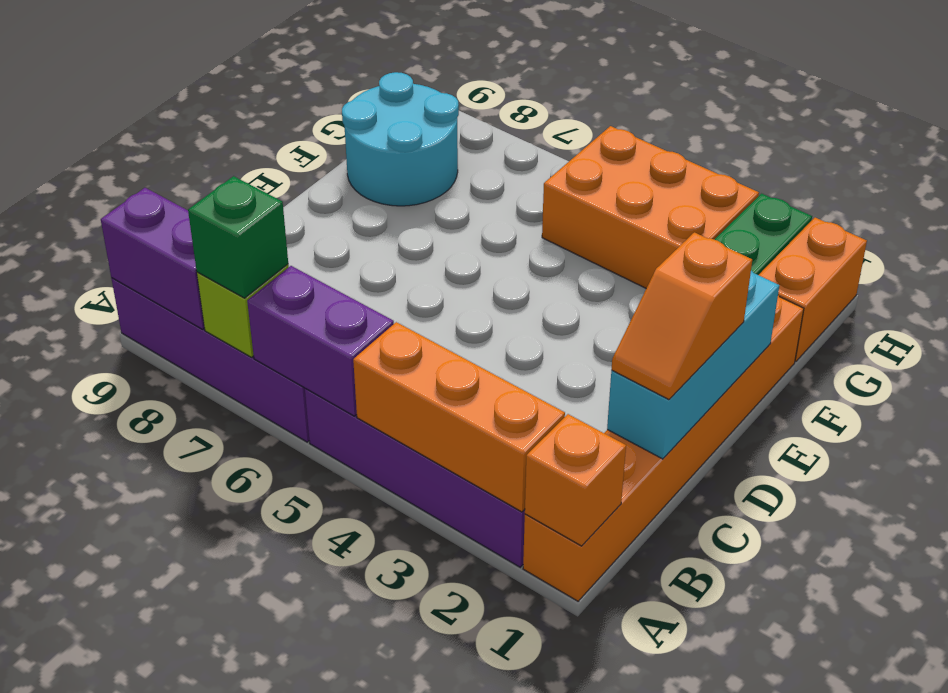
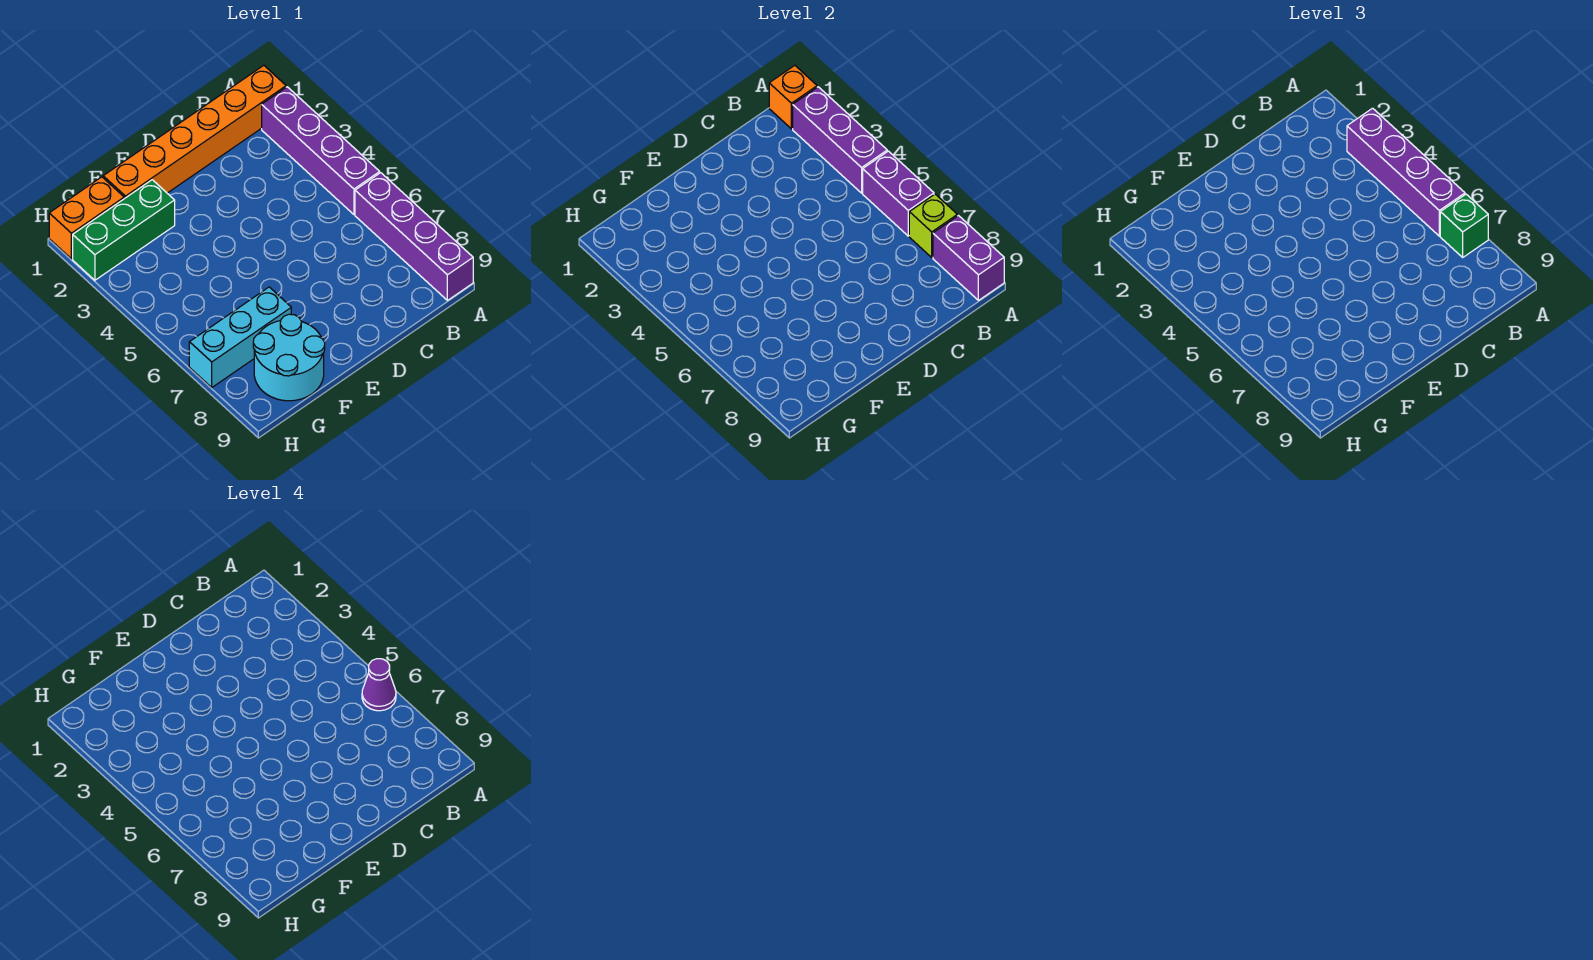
orange brick A2:A4 level 2 -> purple brick A2:A4 level 2
none -> purple brick A3:A6 level 3
none -> purple cone A6 level 4
cyan brick C1:E1 level 2 -> cyan brick F7:H7 level 1
orange slope C1:D1 level 3 top D -> none
orange brick G3:H5 level 1 -> none

